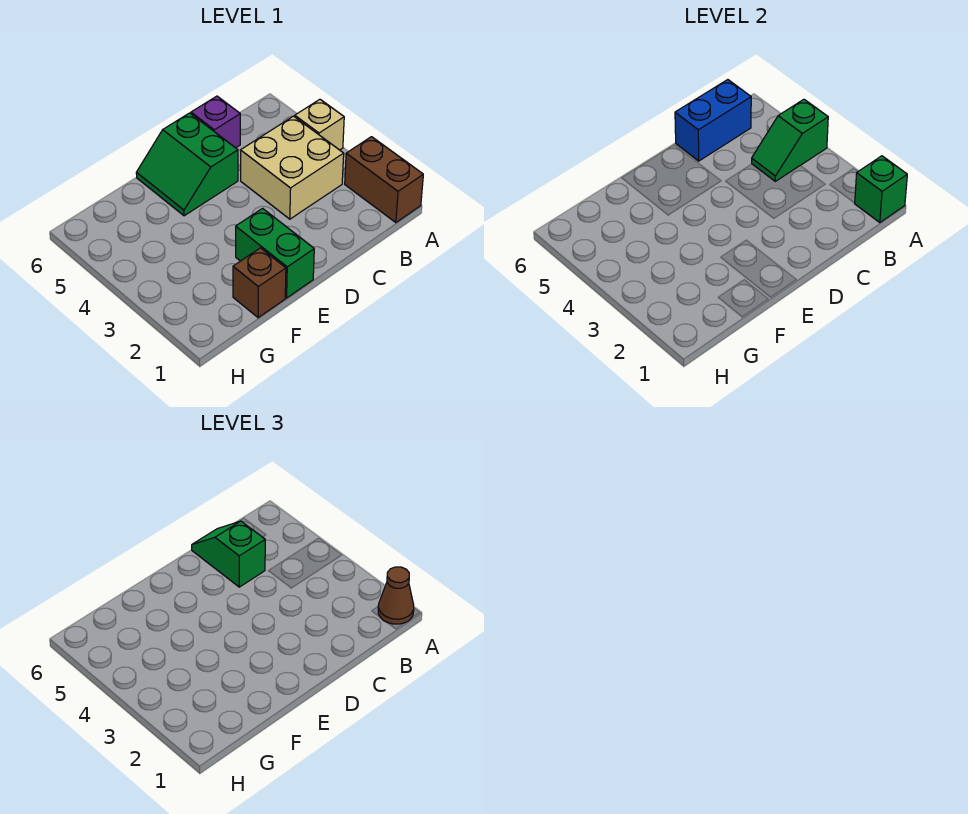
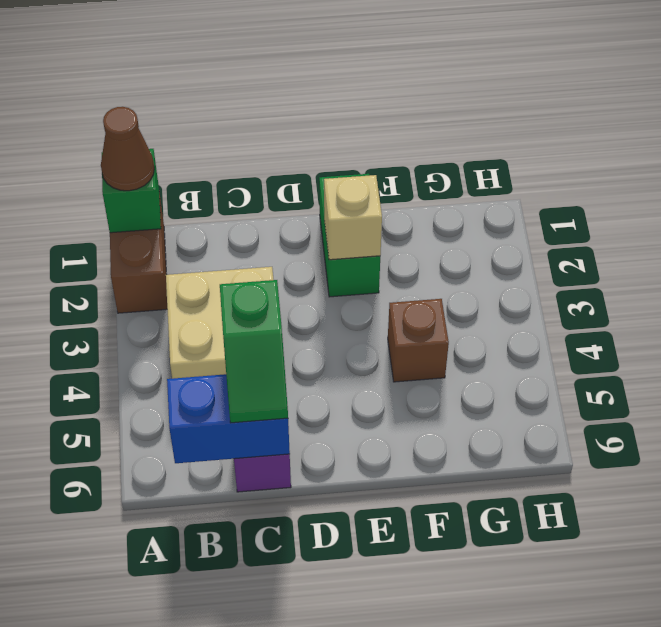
tan brick A4 level 1 -> tan brick E2 level 2
green slope A4:B4 level 2 top A -> none
green slope D5:E6 level 1 top D -> none
brown brick F1 level 1 -> brown brick F4 level 1

